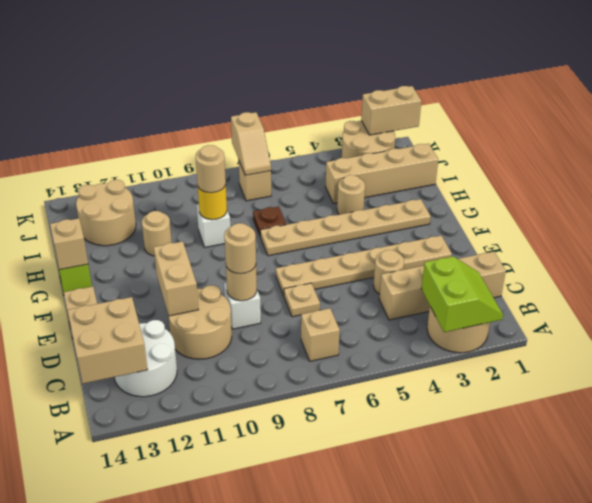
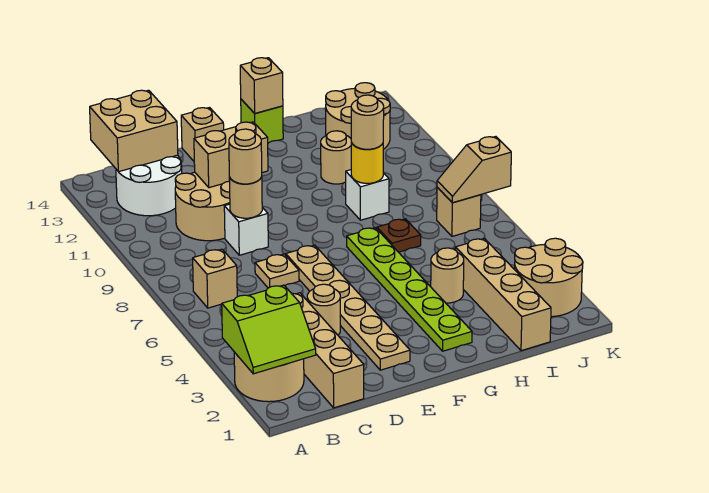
tan plate G2:G7 level 1 -> lime plate G2:G7 level 1
tan brick K1:K2 level 2 -> none

